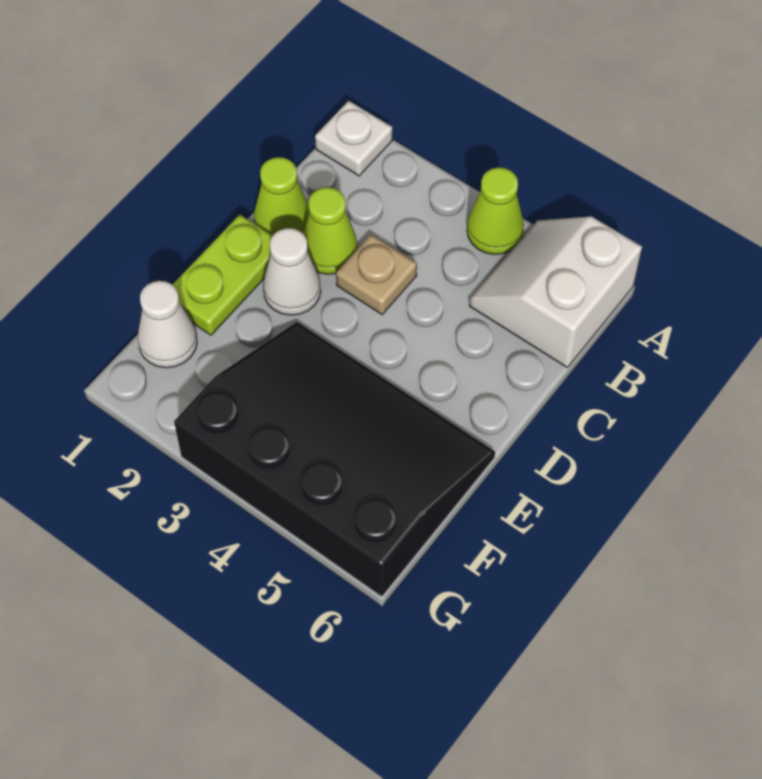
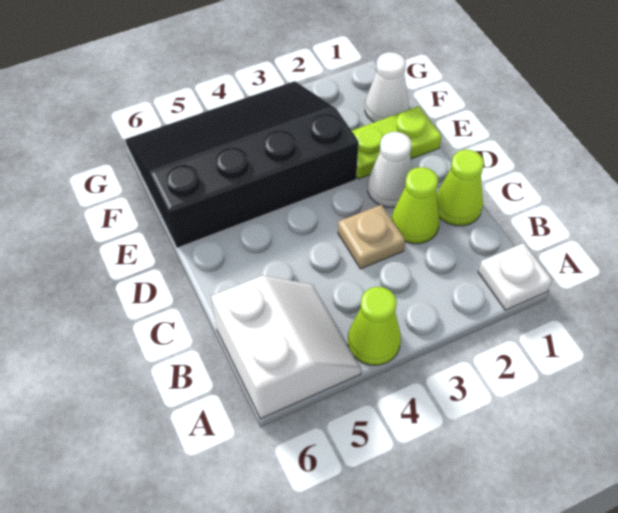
lime plate D1:E1 level 1 -> lime plate E1:E2 level 1
black slope E3:G6 level 1 top G -> black slope E3:G6 level 1 top E

